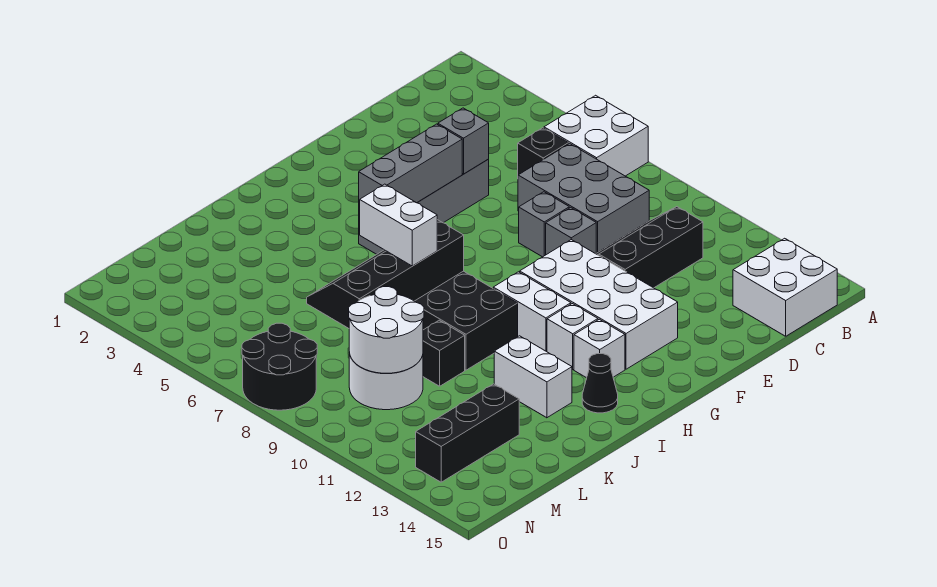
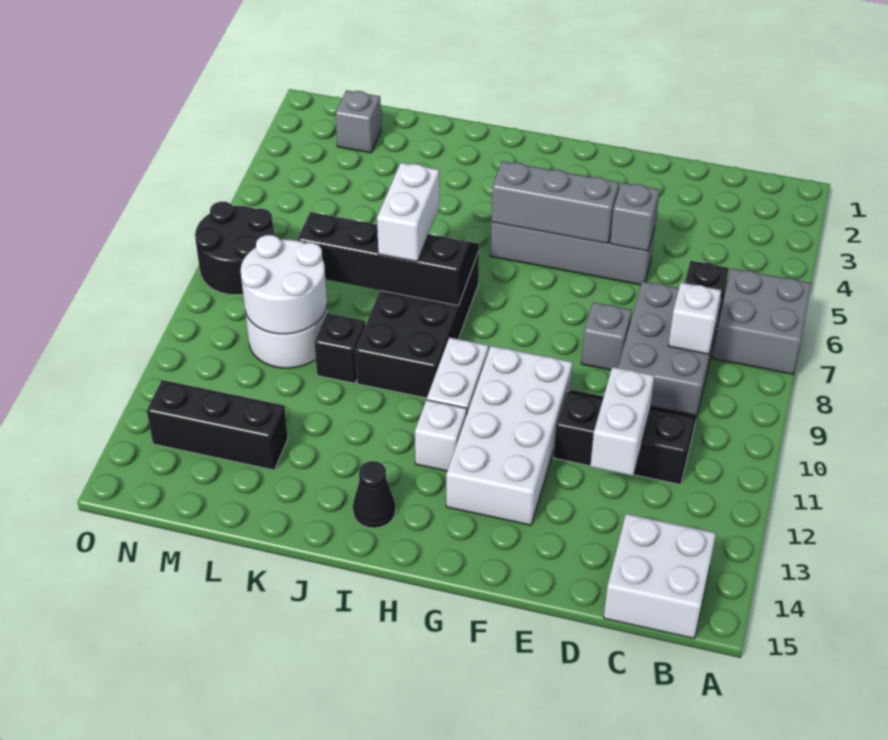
white brick A6:B7 level 1 -> grey brick A6:B7 level 1
grey brick E9 level 1 -> grey brick M2 level 1
white brick H13 level 1 -> white brick C8 level 2
white brick J12:J13 level 1 -> white brick D11:D12 level 2

